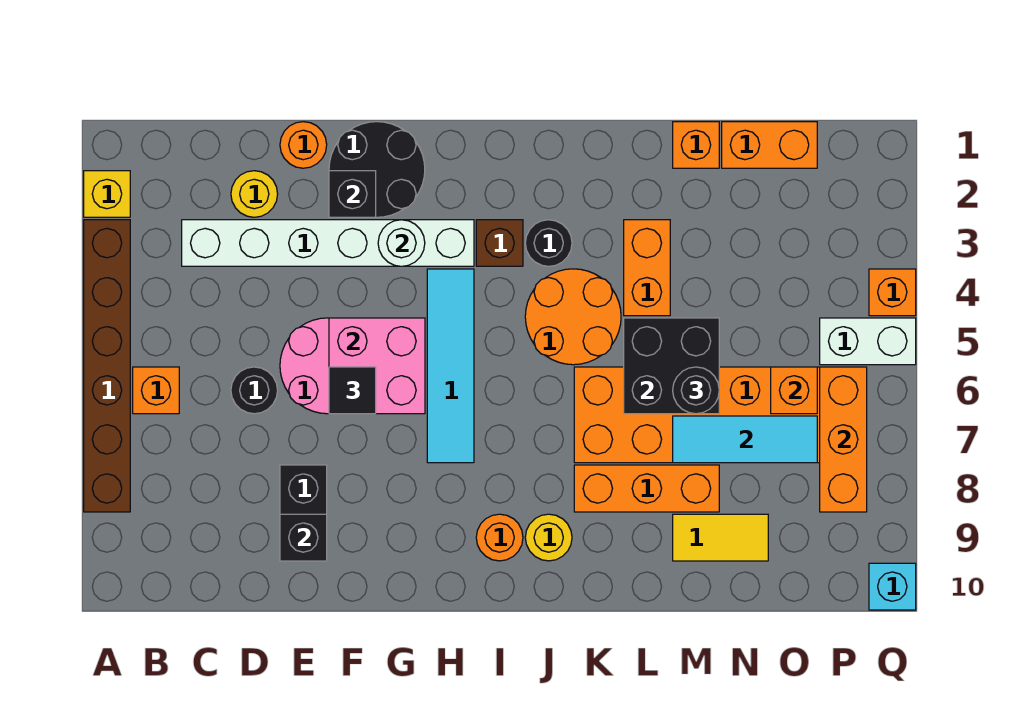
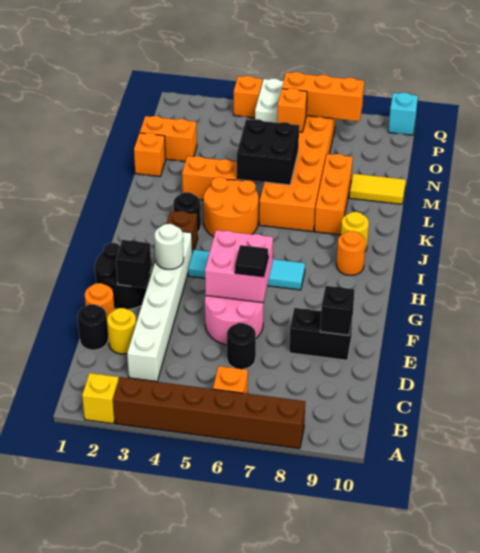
black round brick M6 level 3 -> black round brick D1 level 1
cyan tile M7:O7 level 2 -> none
yellow tile M9:N9 level 1 -> yellow tile M9:M10 level 1
orange brick N1:O1 level 1 -> orange brick N1:N2 level 1

